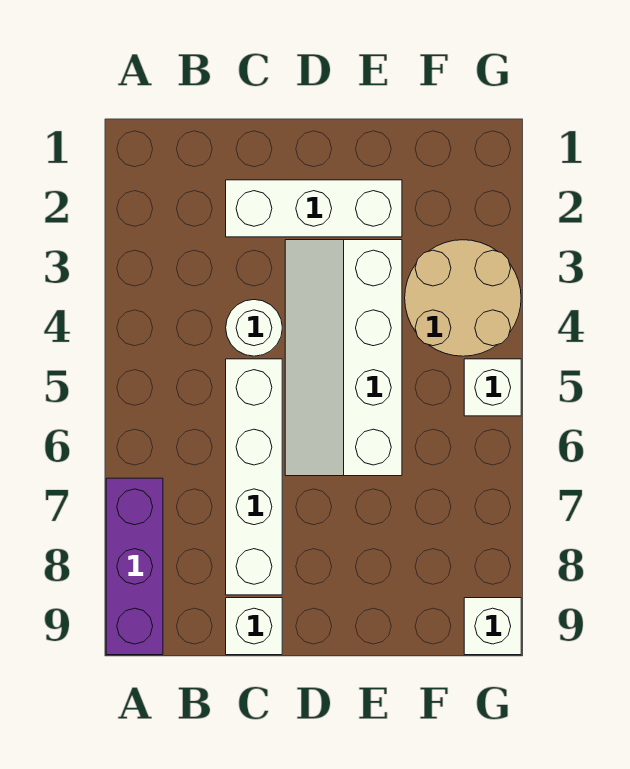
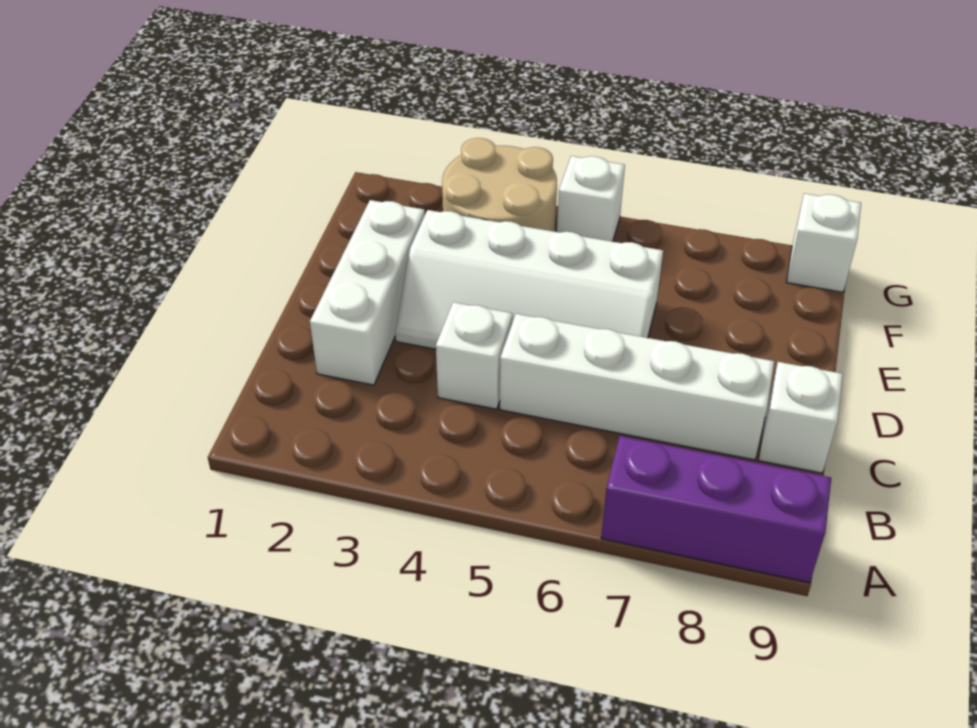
white round brick C4 level 1 -> white brick C4 level 1

